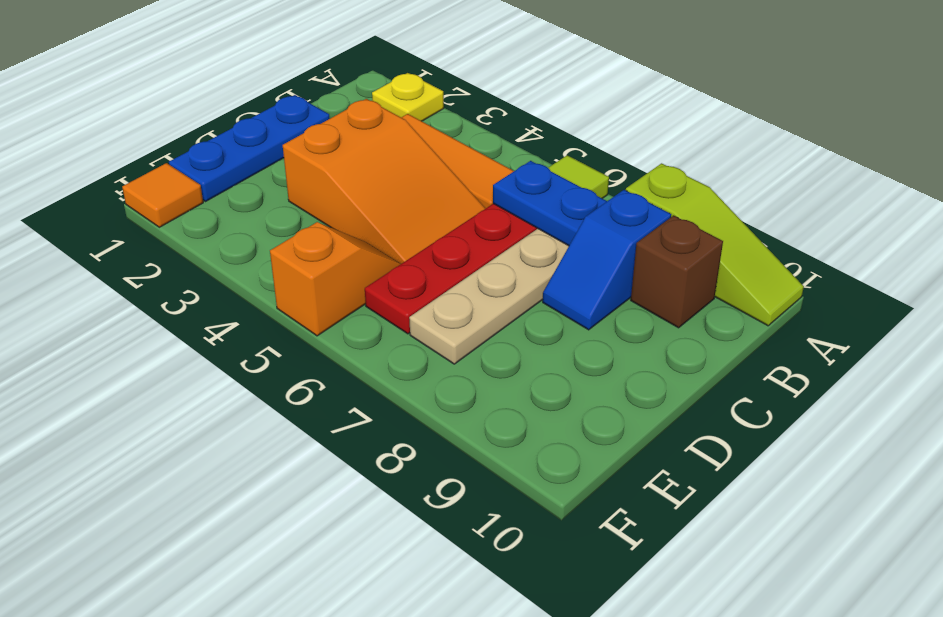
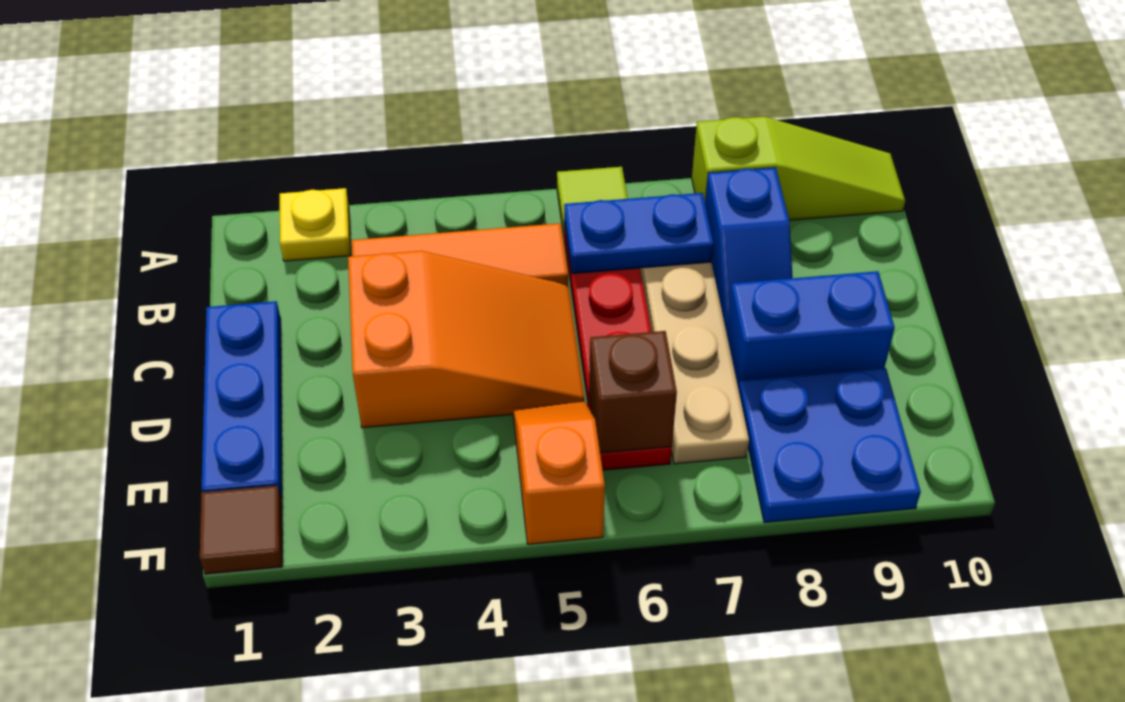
brown brick B9 level 1 -> brown brick E6 level 2
none -> blue brick D8:D9 level 1
none -> blue plate E8:F9 level 1
orange tile F1 level 1 -> brown tile F1 level 1

